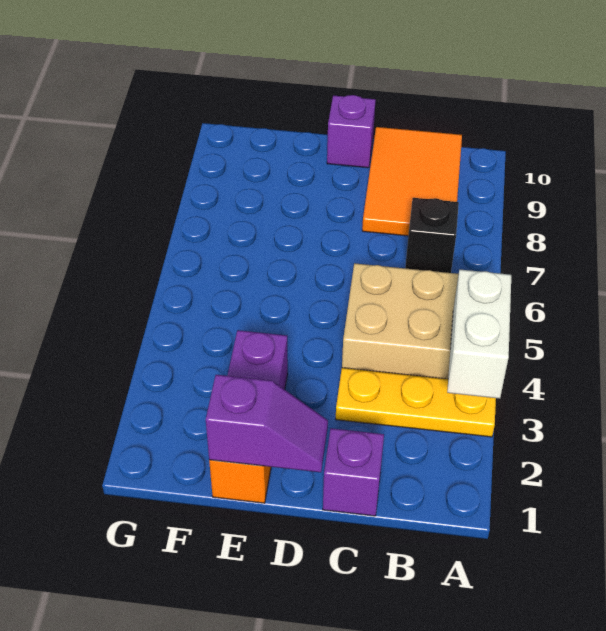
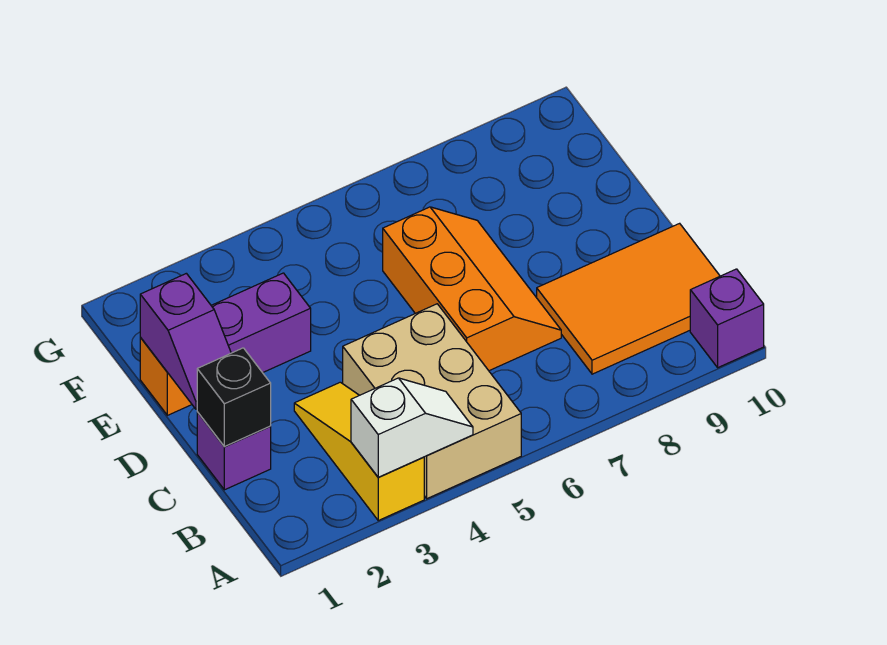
yellow plate A3:C3 level 1 -> yellow slope A3:C3 level 1 top A
white brick A3:A4 level 2 -> white slope A3:A4 level 2 top 3
black brick B7 level 1 -> black brick C1 level 2
none -> orange slope C6:E7 level 1 top 6
purple brick D10 level 1 -> purple brick A10 level 1

